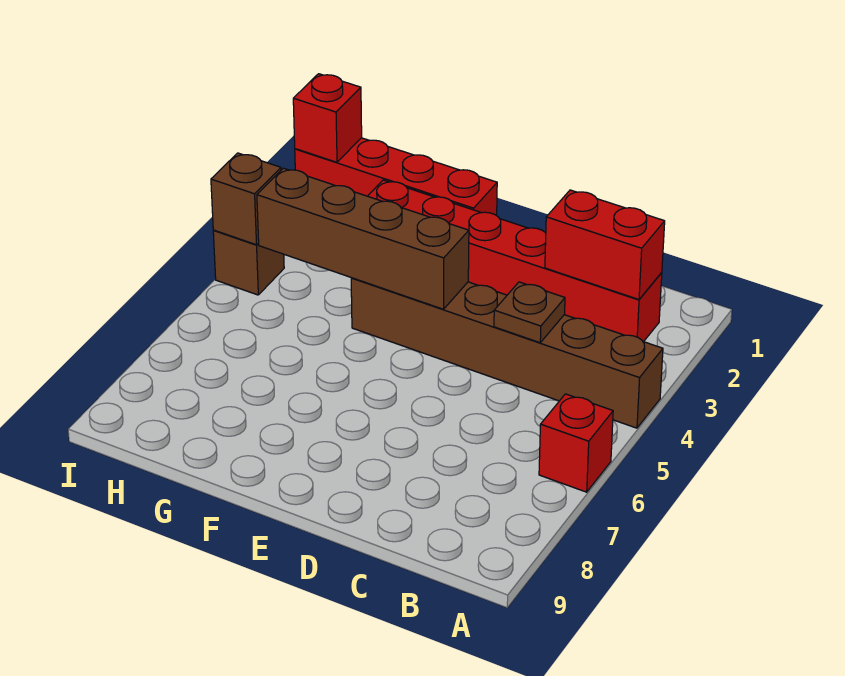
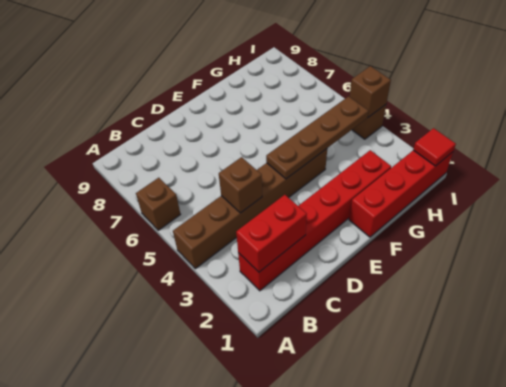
red brick A6 level 1 -> brown brick A6 level 1
brown plate C4 level 2 -> brown brick C4 level 2
brown brick E4:H4 level 2 -> brown plate E4:H4 level 2
red brick I1 level 2 -> red tile I1 level 2

